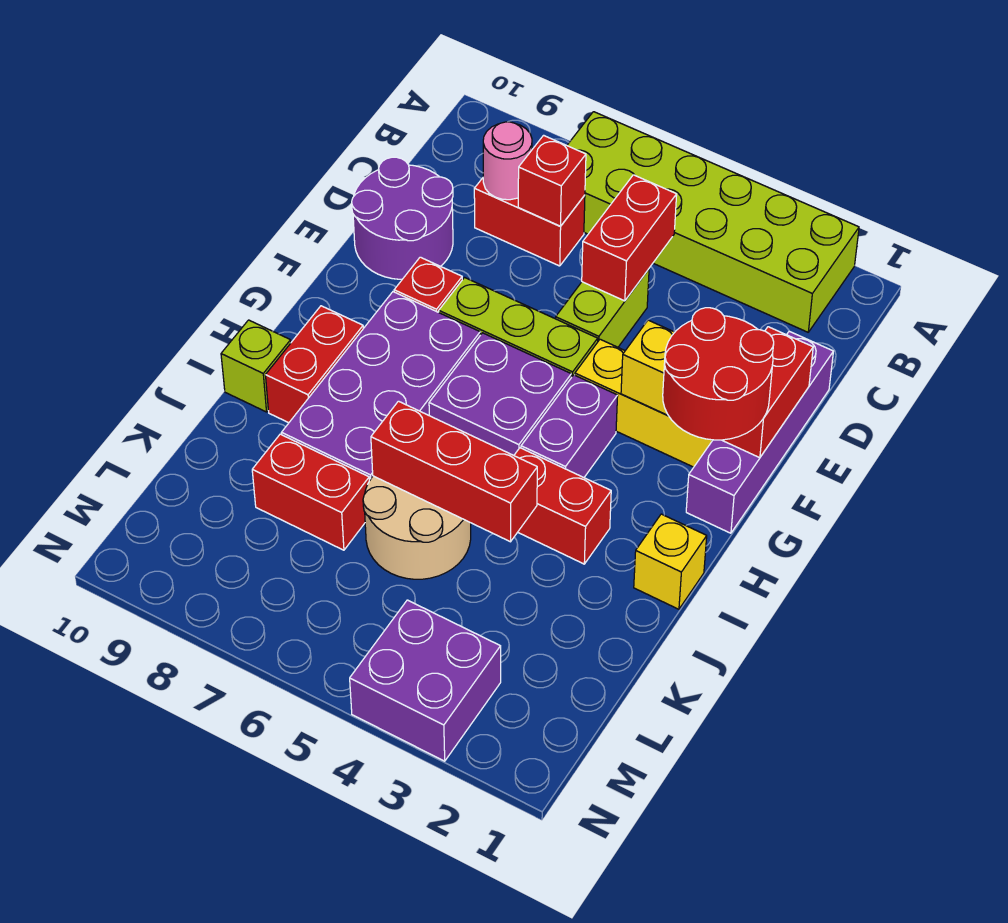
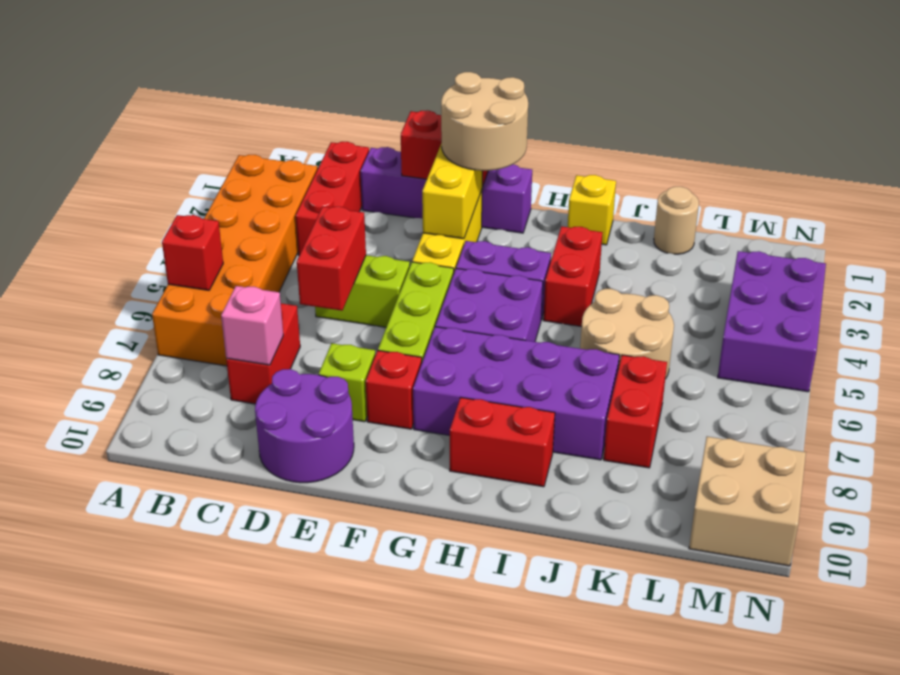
lime brick A2:B7 level 1 -> orange brick A2:B7 level 1
red brick C5:D5 level 2 -> red brick D5:D6 level 2
red brick C7 level 2 -> red brick A6 level 2
pink round brick C8 level 2 -> pink brick C8 level 2
red round brick F1:G2 level 3 -> tan round brick F1:G2 level 3
lime brick I10 level 1 -> lime brick E8 level 1
red brick J4:J6 level 2 -> red brick C1:C3 level 1
none -> tan round brick K1 level 1
purple brick M3:N4 level 1 -> purple brick M3:N5 level 1
none -> tan brick M9:N10 level 1

